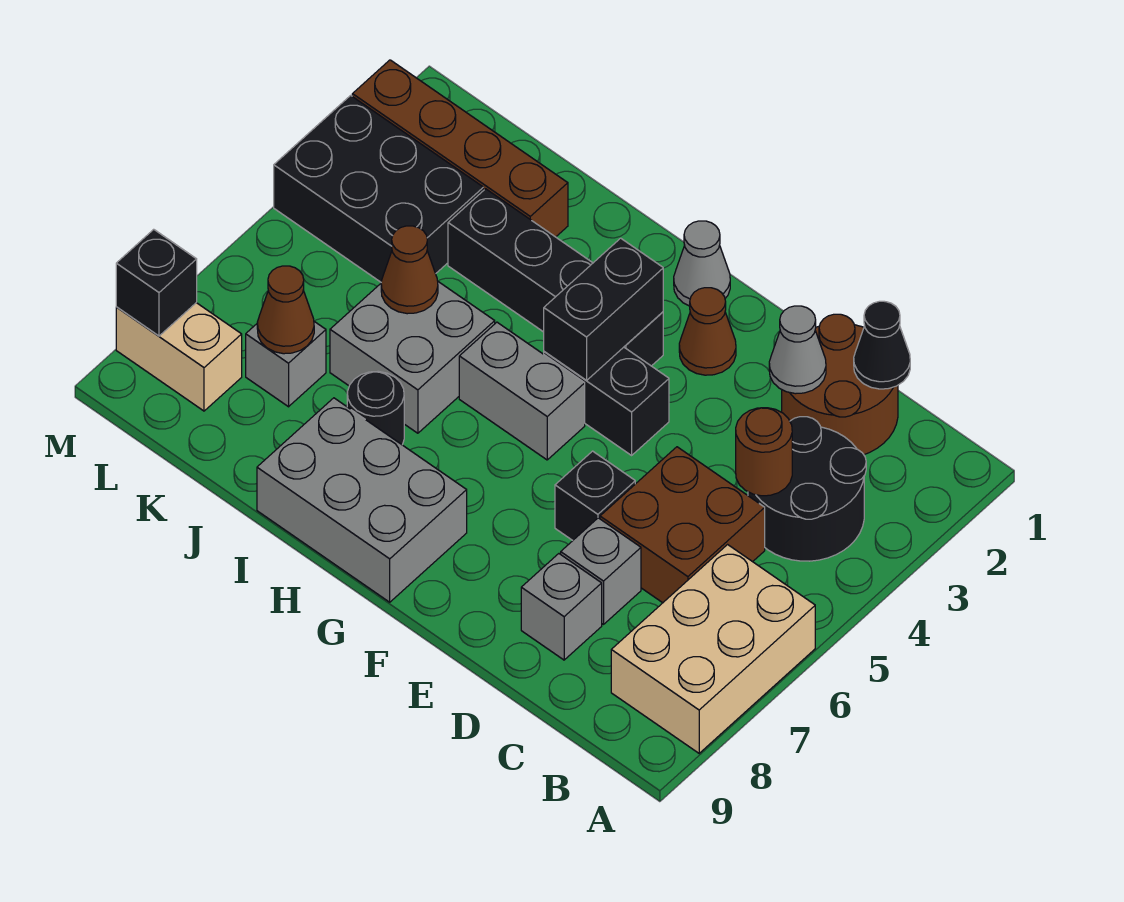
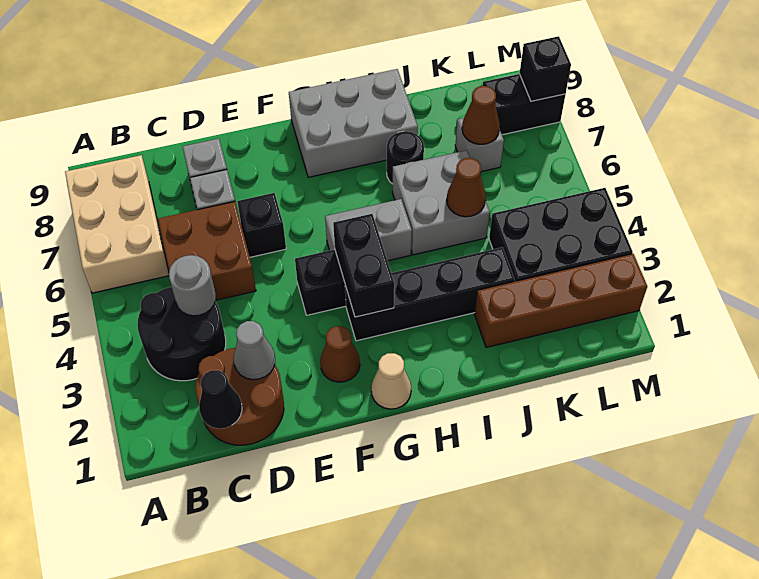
brown round brick C4 level 2 -> grey round brick C4 level 2
grey cone G1 level 1 -> tan cone G1 level 1
tan brick L8:M8 level 1 -> black brick L8:M8 level 1

